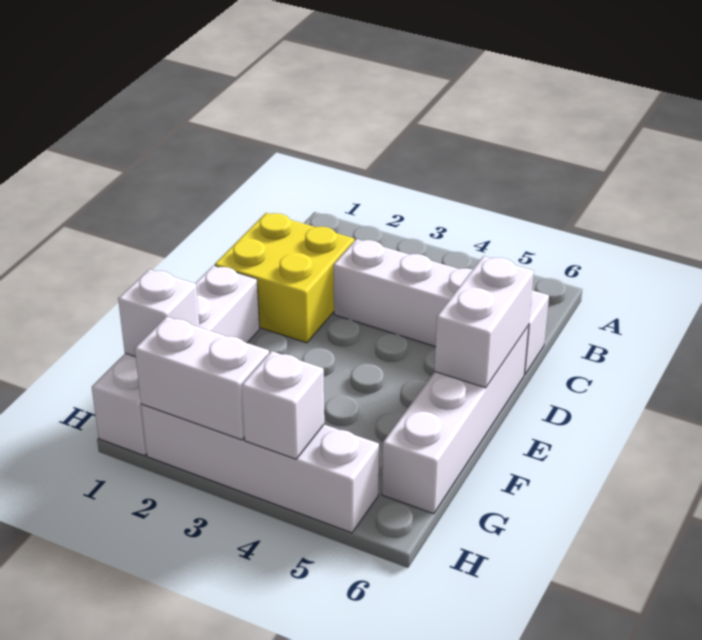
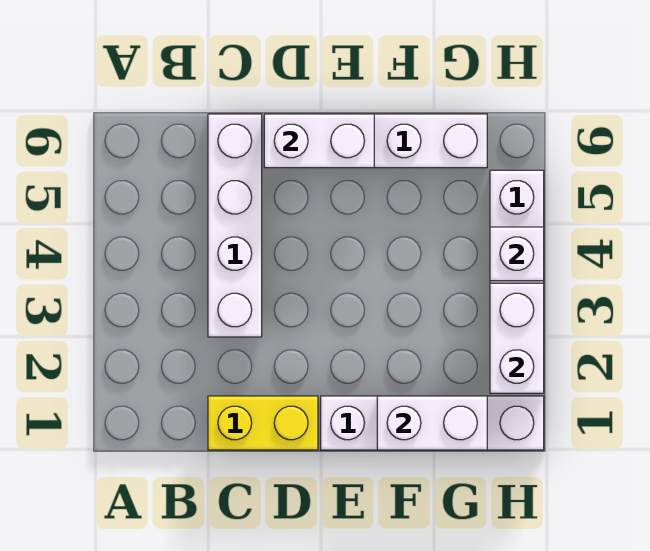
yellow brick C1:D2 level 1 -> yellow brick C1:D1 level 1
white brick G1 level 2 -> white brick F1:G1 level 2

